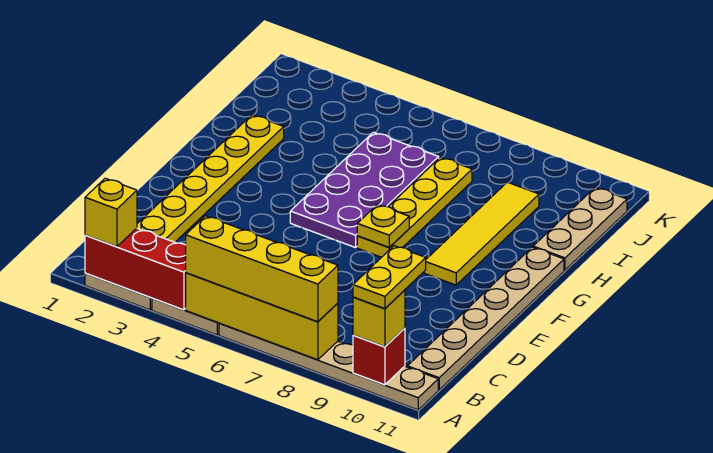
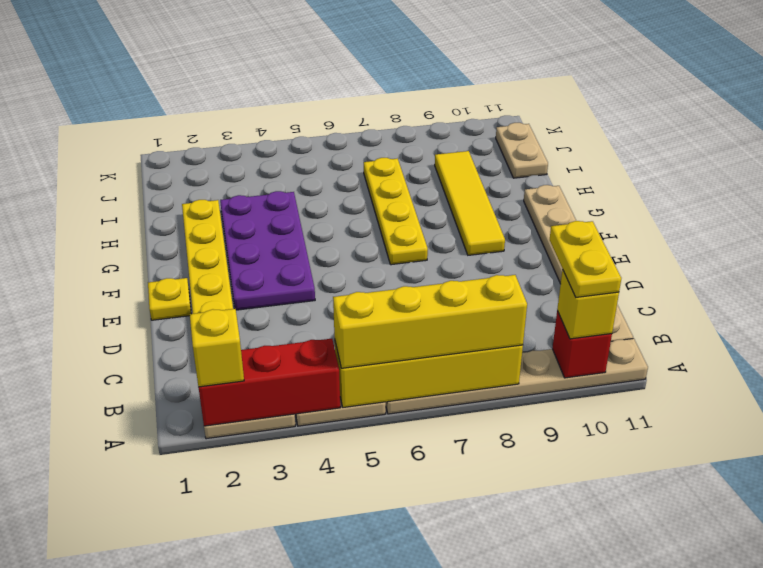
purple plate F5:I6 level 1 -> purple plate E3:H4 level 1
yellow plate F7 level 2 -> yellow plate E1 level 1
tan plate H11:J11 level 1 -> tan plate I11:J11 level 1

